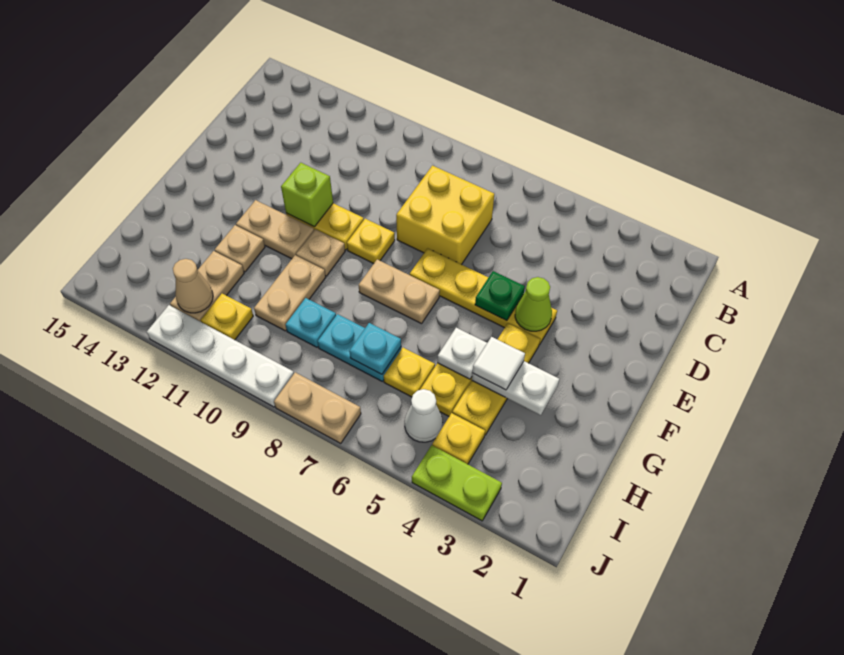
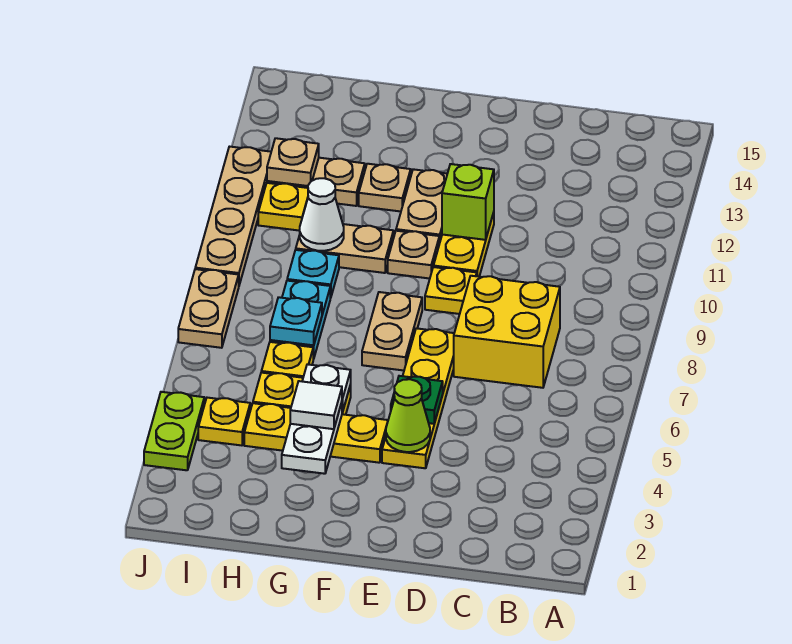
white cone I5 level 1 -> white cone H10 level 2
tan cone I12 level 2 -> tan plate I12 level 2
white plate J9:J12 level 1 -> tan plate J9:J12 level 1

